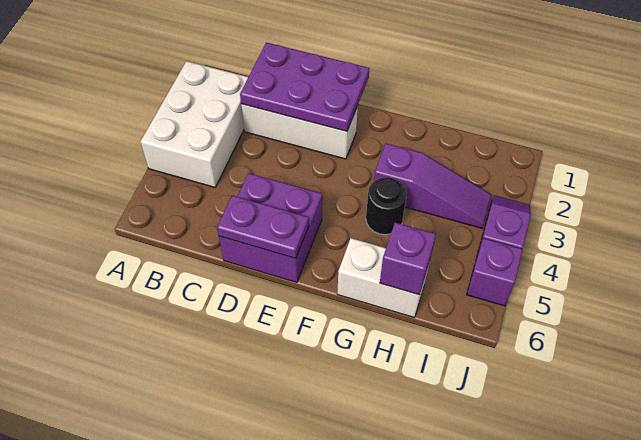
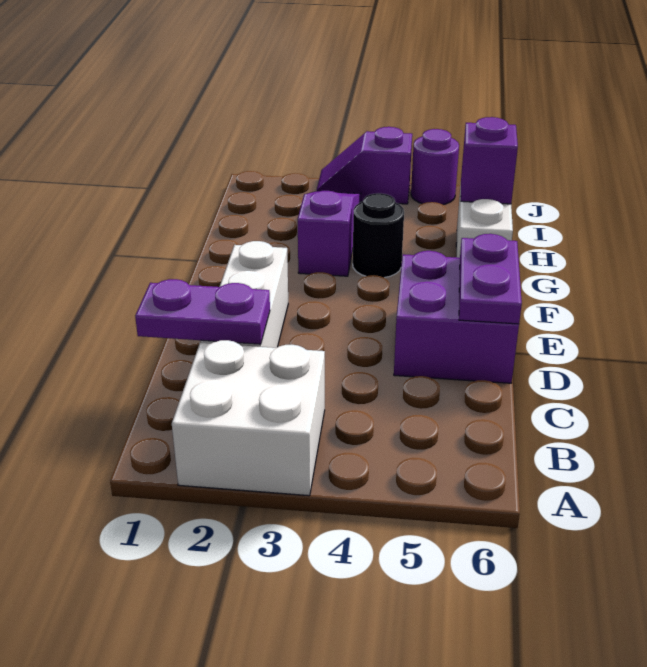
white brick A2:B4 level 1 -> white brick A2:B3 level 1
purple plate C1:E2 level 2 -> purple plate C1:C2 level 2
purple brick J5 level 1 -> purple round brick J5 level 1

